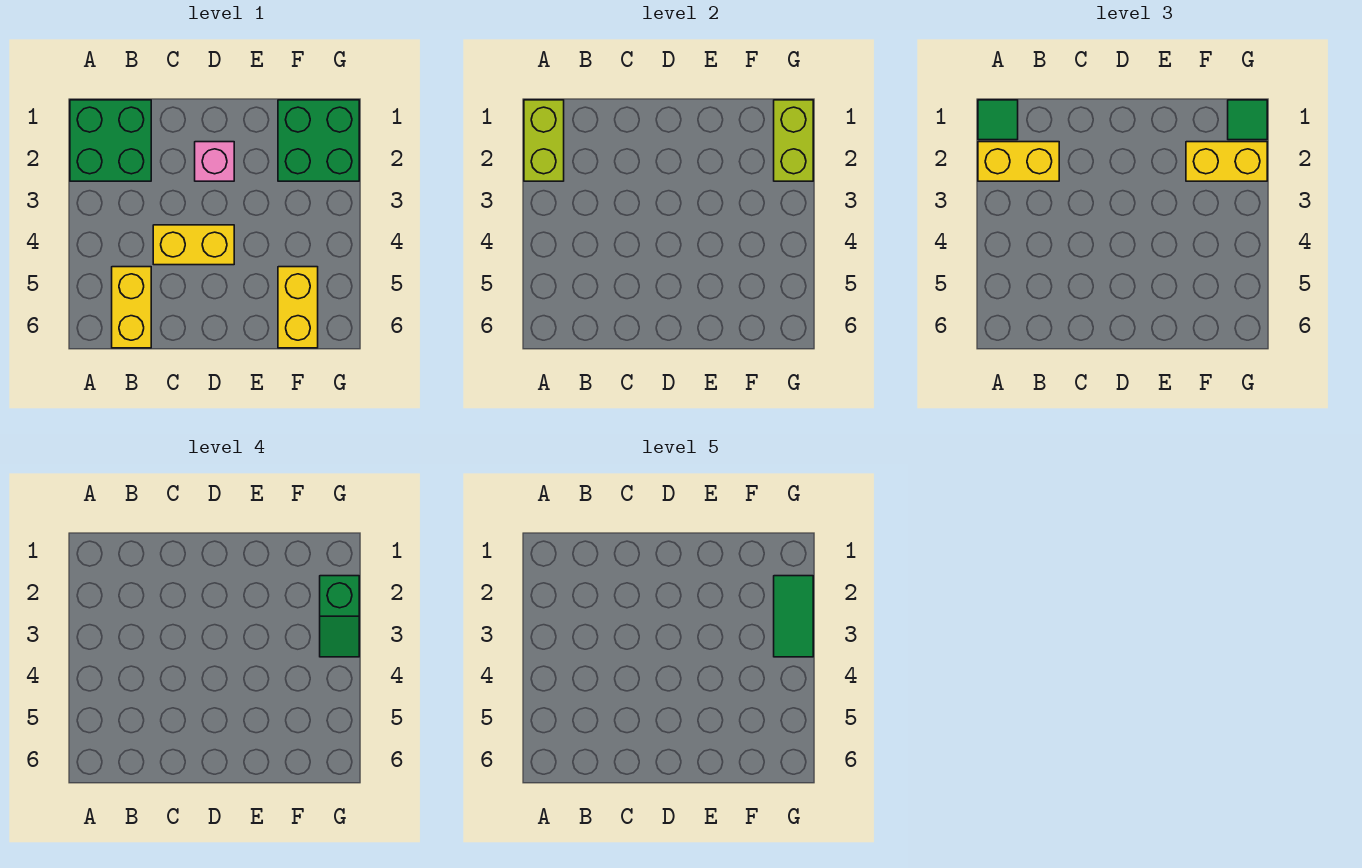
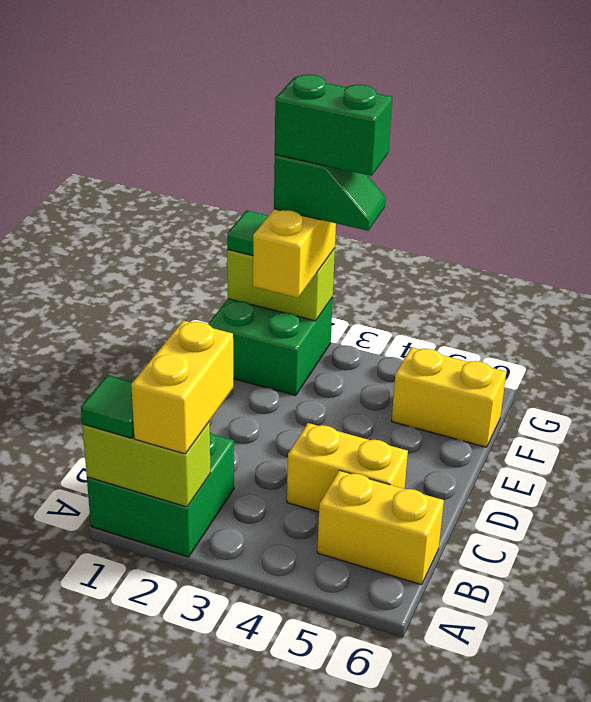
yellow brick C4:D4 level 1 -> yellow brick C4:C5 level 1
pink brick D2 level 1 -> none
green tile G2:G3 level 5 -> green brick G2:G3 level 5

